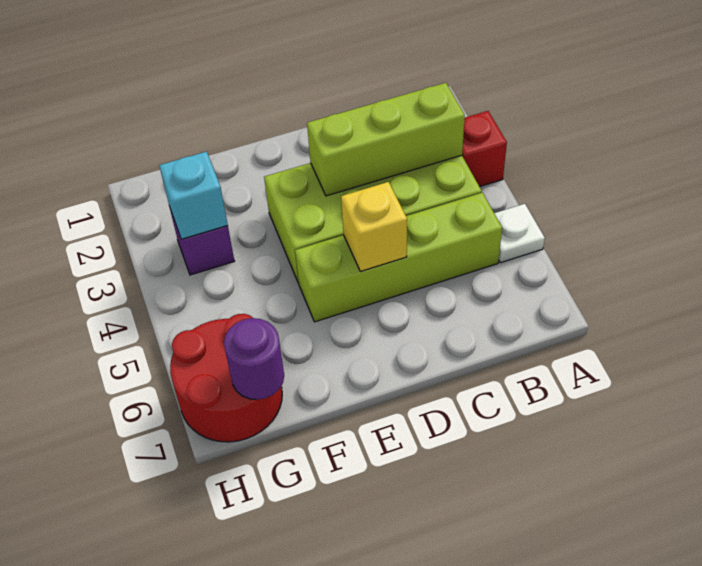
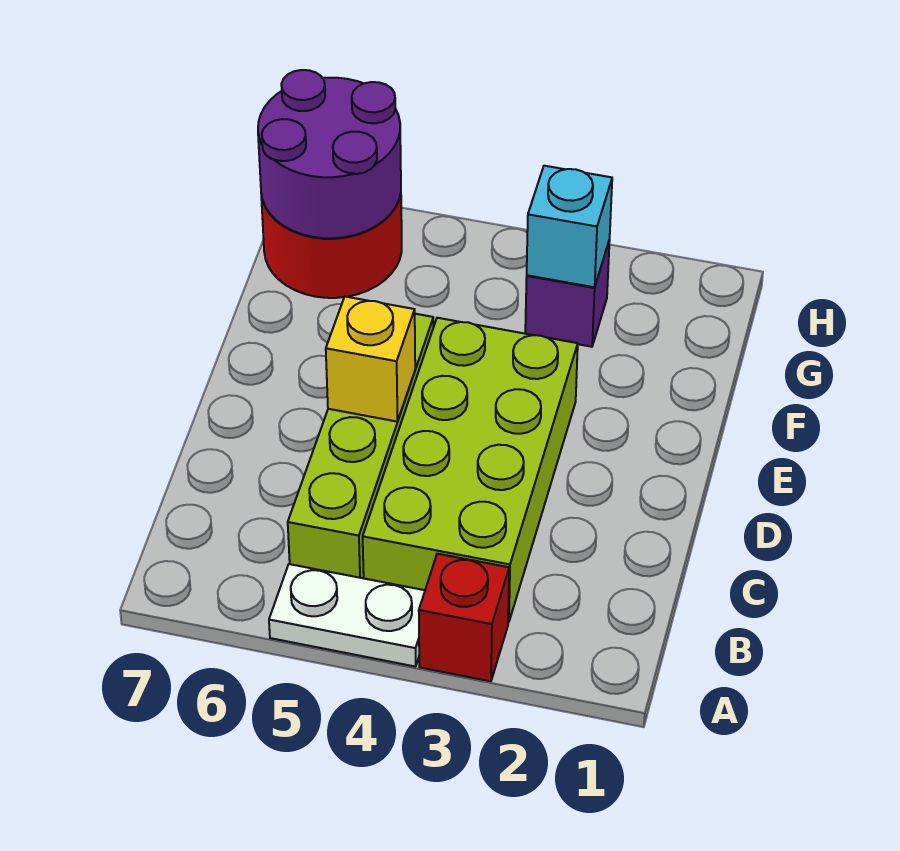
white plate A5 level 1 -> white plate A4:A5 level 1
lime brick B3:D3 level 2 -> none
purple round brick G7 level 2 -> purple round brick G6:H7 level 2

